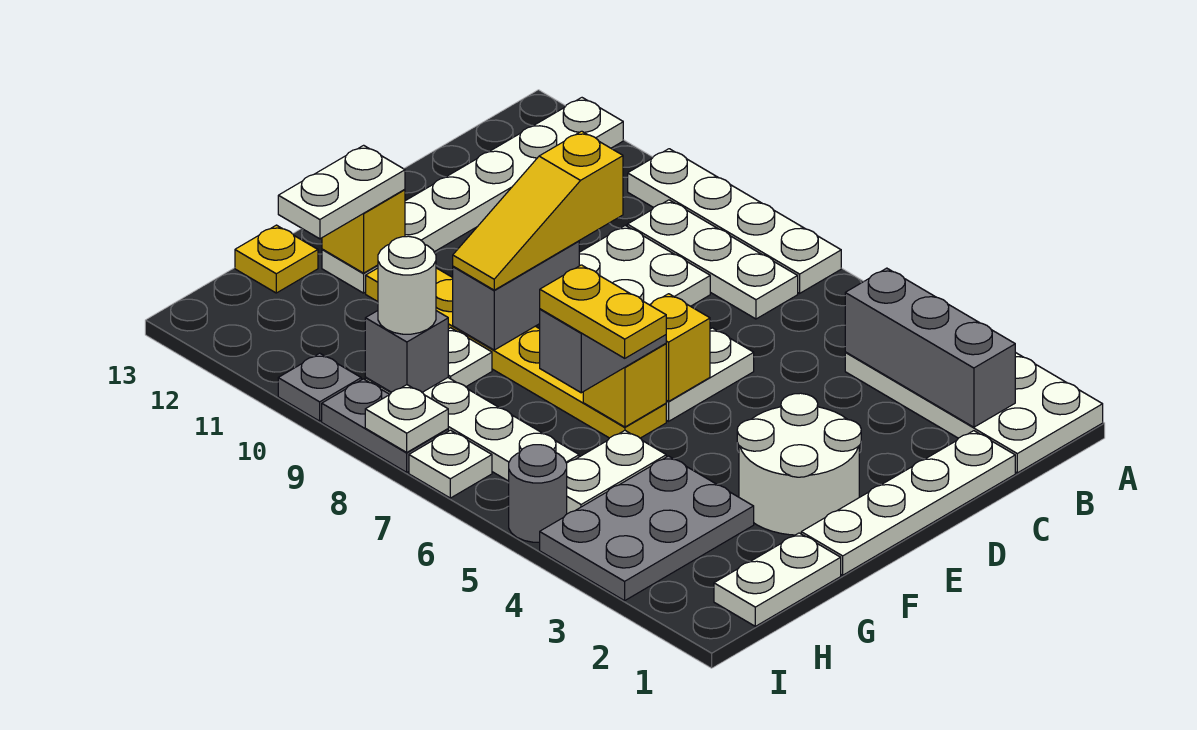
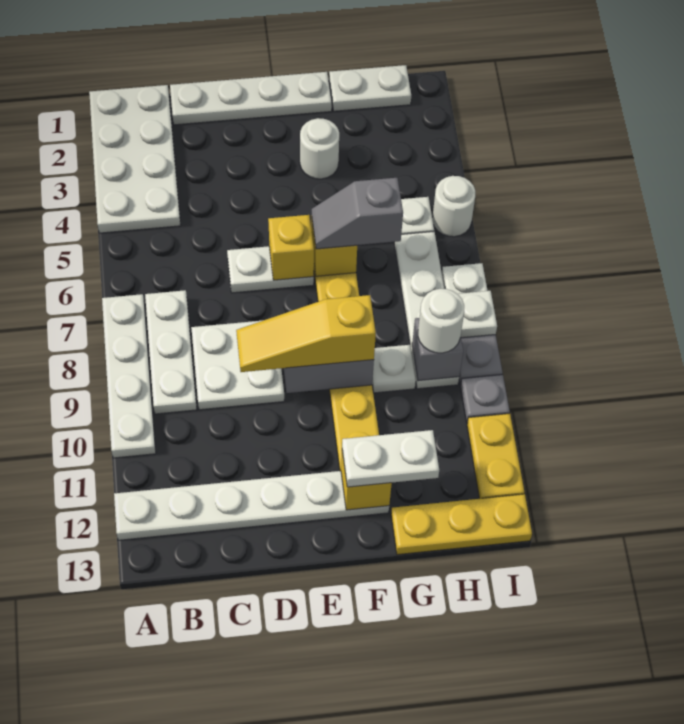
grey brick B2:B4 level 2 -> none
yellow slope D9:F9 level 3 top D -> yellow slope D9:F9 level 3 top F
white round brick E2:F3 level 1 -> white round brick F3 level 1
grey plate G3:I4 level 1 -> none
yellow plate G5:G6 level 4 -> yellow plate I11:I12 level 1
yellow plate G13 level 1 -> yellow plate G13:I13 level 1
grey round brick I5 level 1 -> white round brick I5 level 1

